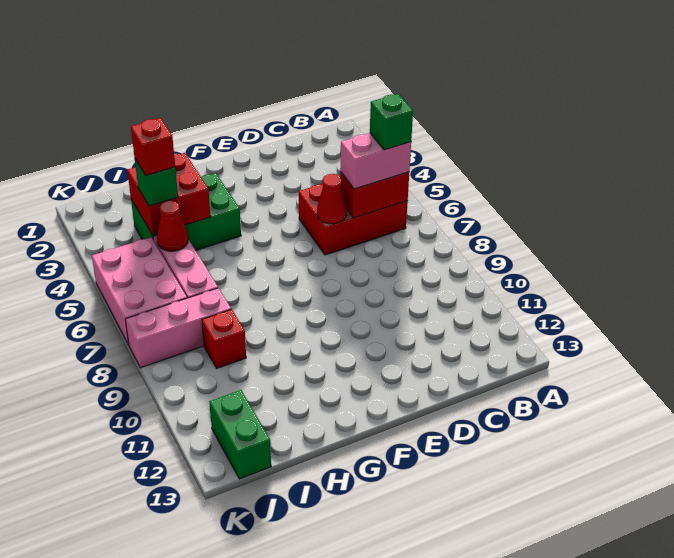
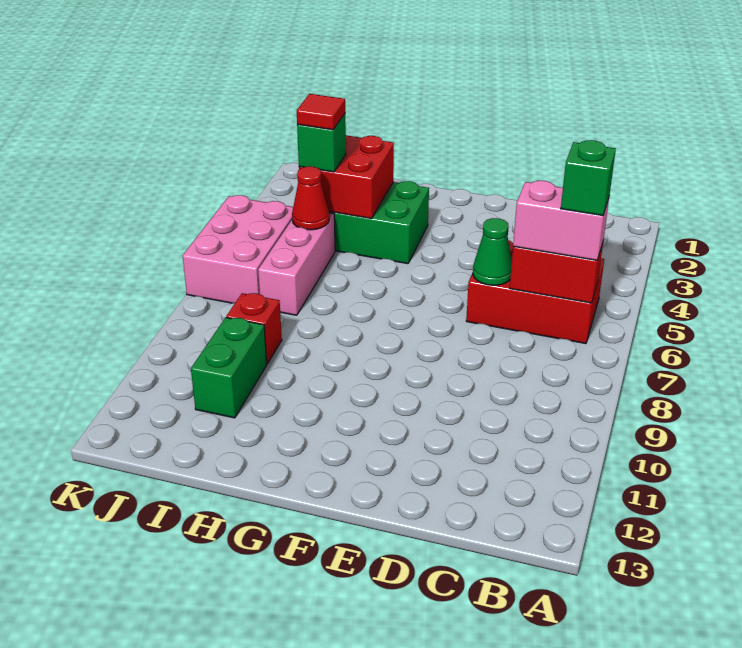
red cone D6 level 2 -> green cone D6 level 2
red brick I4 level 4 -> red tile I4 level 4
pink brick I8:K8 level 1 -> none
green brick J12:J13 level 1 -> green brick I10:I11 level 1

